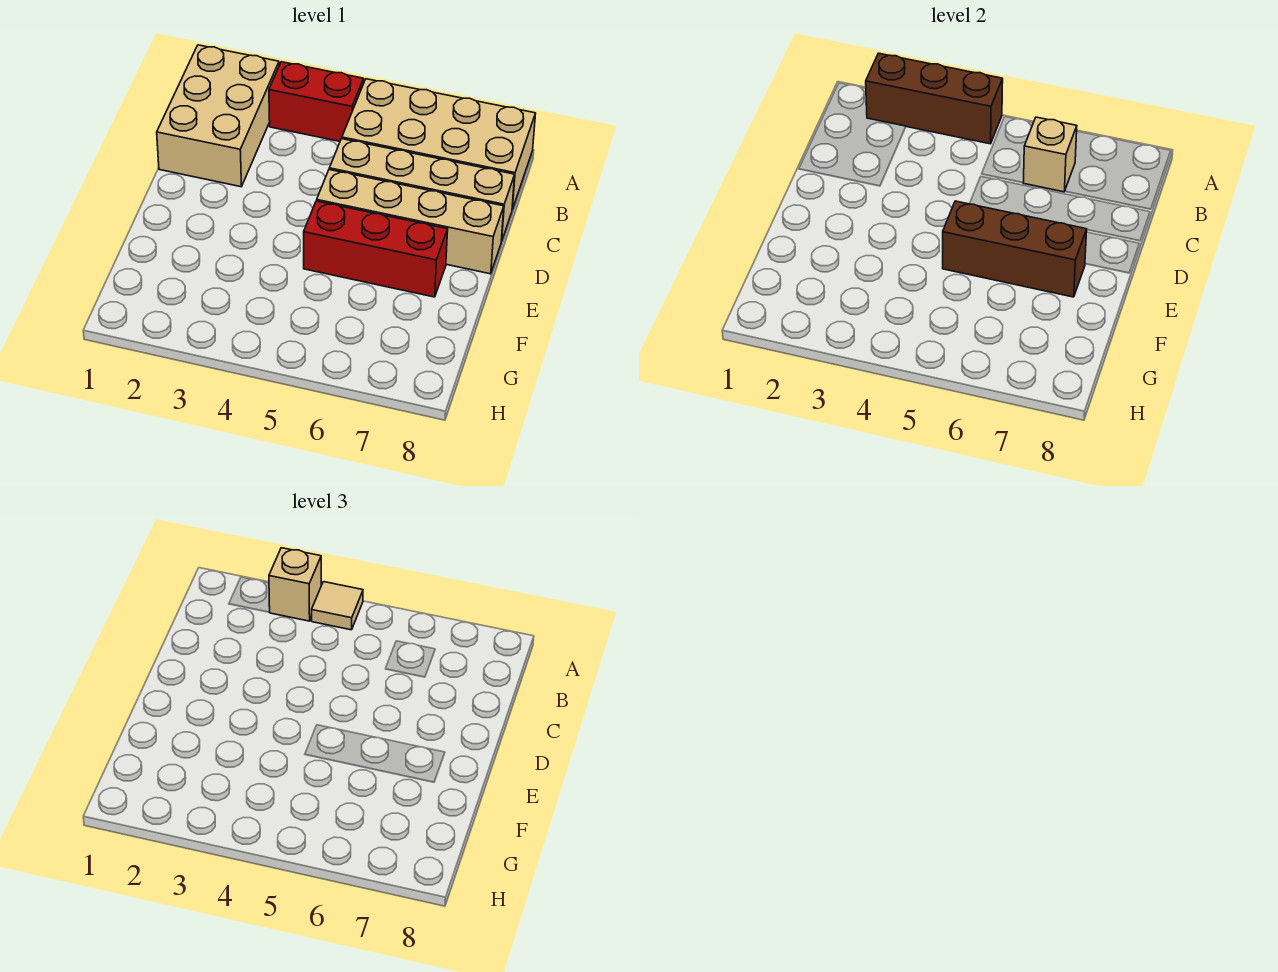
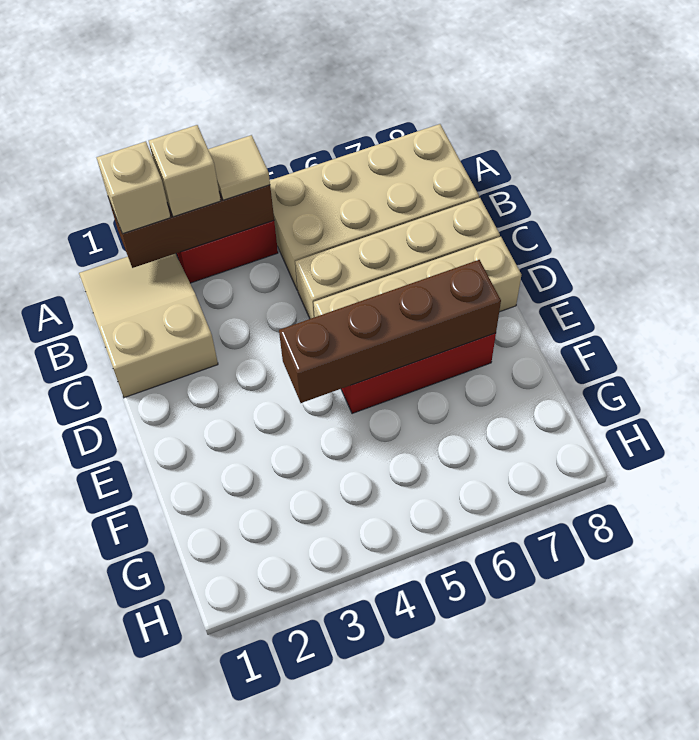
tan brick A1:C2 level 1 -> tan slope A1:C2 level 1 top C
tan brick B6 level 2 -> tan brick A2 level 3
brown brick E5:E7 level 2 -> brown brick E4:E7 level 2

